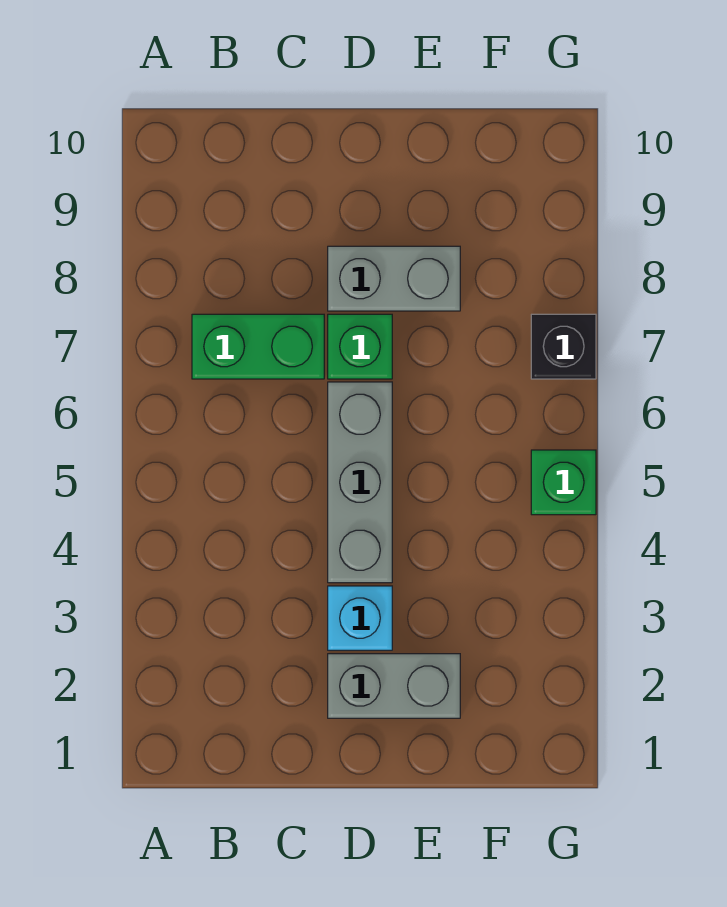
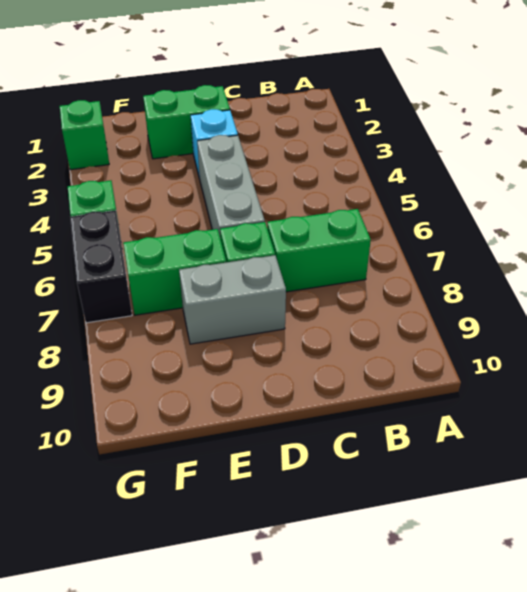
grey brick D2:E2 level 1 -> green brick D2:E2 level 1
none -> green brick E7:F7 level 1
none -> green brick G2 level 1
black brick G7 level 1 -> black brick G6:G7 level 1

